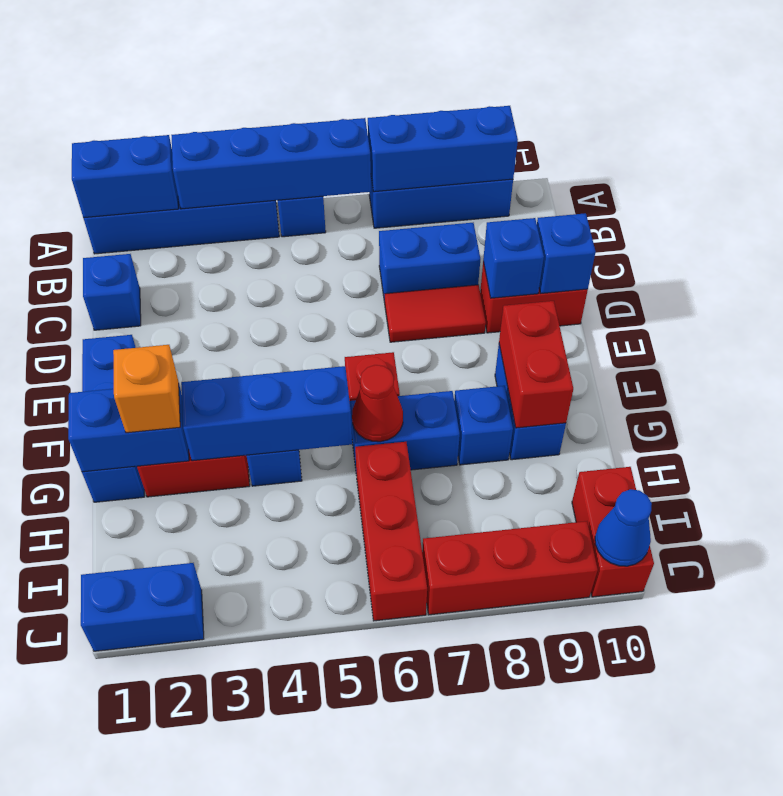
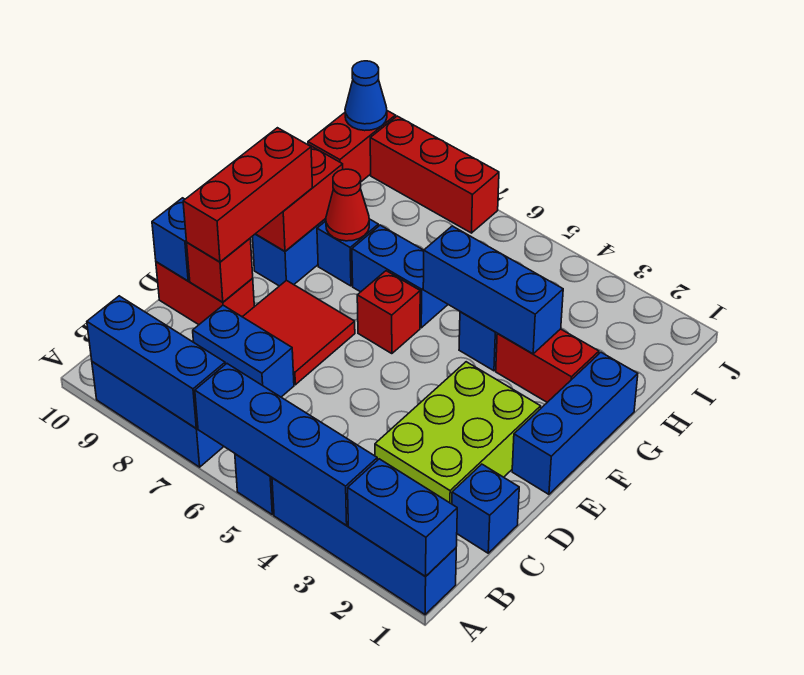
none -> lime brick C2:E3 level 1
red tile D7:D8 level 1 -> red tile D7:E8 level 1
blue brick D9 level 2 -> red brick D9 level 2
blue brick G1:G2 level 2 -> none
orange brick G2 level 3 -> none
red cone G6 level 2 -> red cone G8 level 2
red brick H6:J6 level 1 -> red brick D9:F9 level 3
blue brick J1:J2 level 1 -> none

